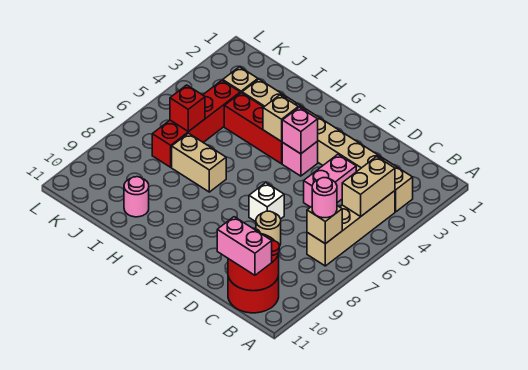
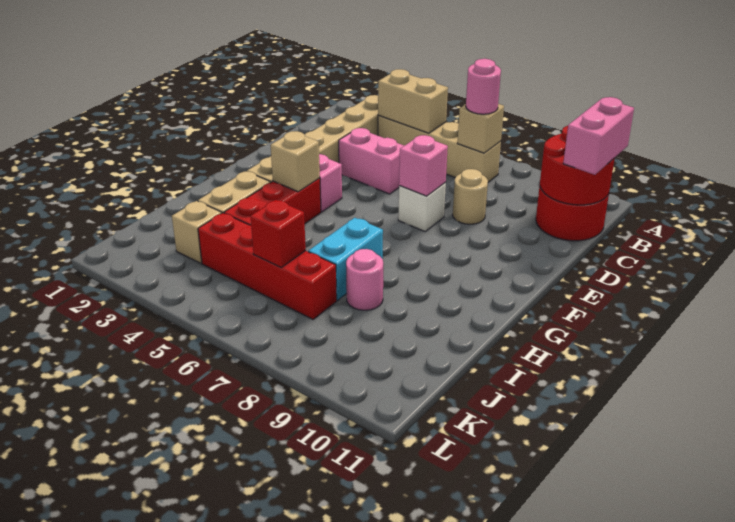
pink brick F4 level 2 -> pink brick E7 level 2
tan brick H7:I7 level 1 -> cyan brick H7:I7 level 1
pink round brick I10 level 1 -> pink round brick I8 level 1

